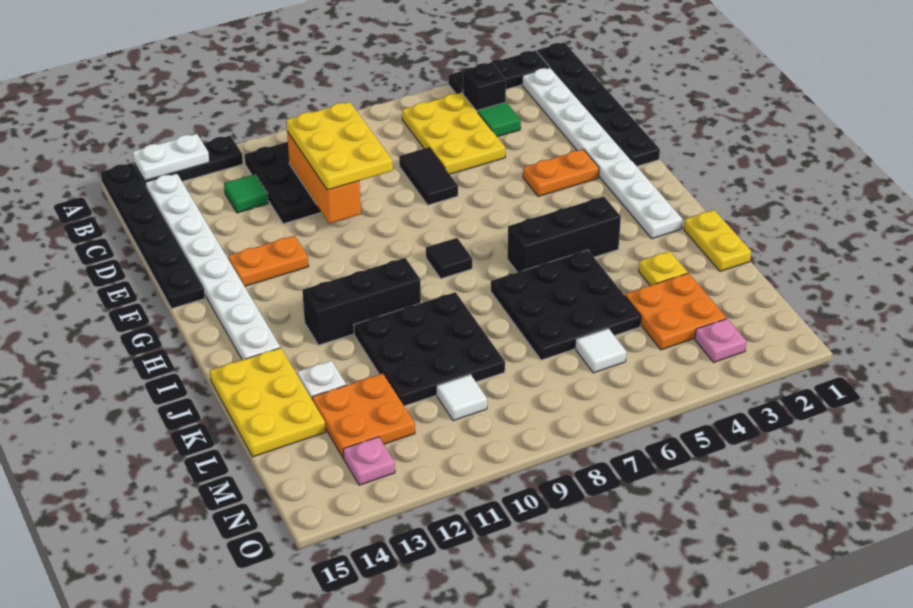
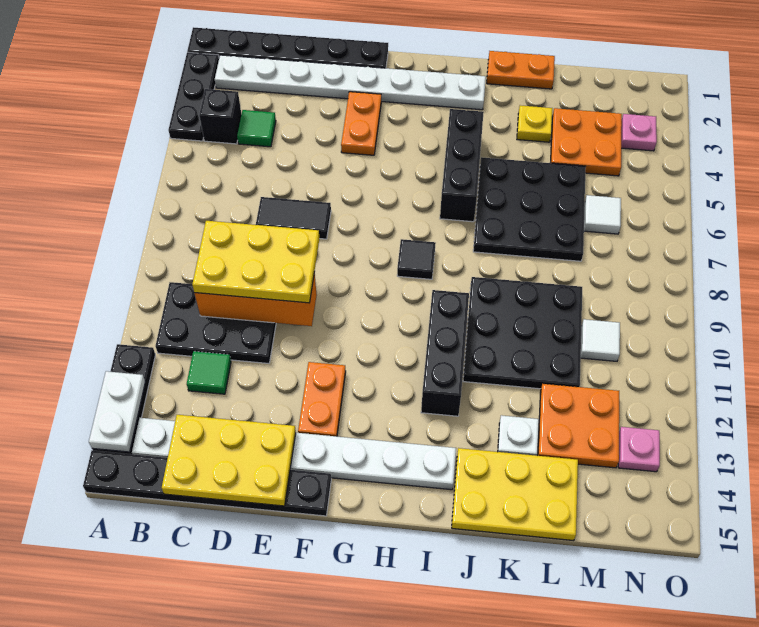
yellow plate B5:D6 level 1 -> yellow plate C14:E15 level 2
yellow plate J1:K1 level 1 -> orange plate J1:K1 level 1

